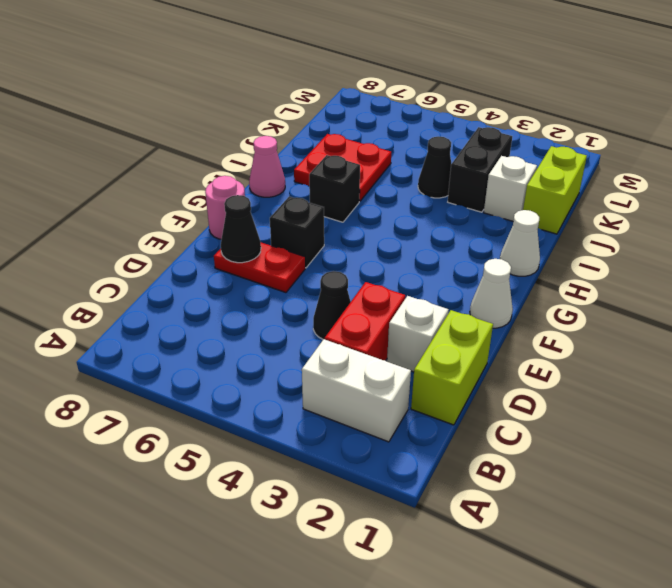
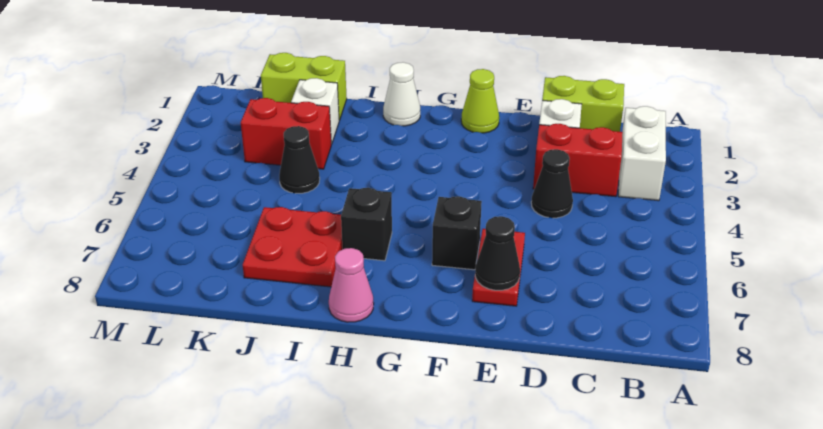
white cone F1 level 1 -> lime cone F1 level 1
pink round brick F8 level 1 -> none
black brick J3:K3 level 1 -> red brick J3:K3 level 1

